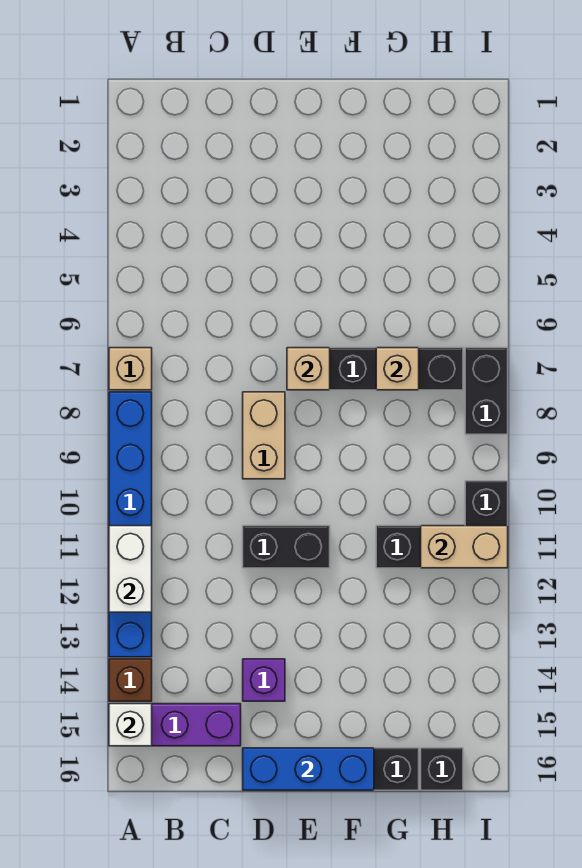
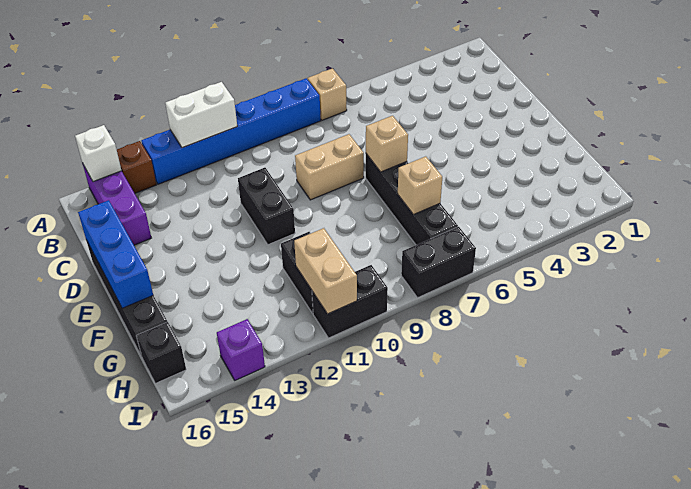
purple brick D14 level 1 -> purple brick I14 level 1

